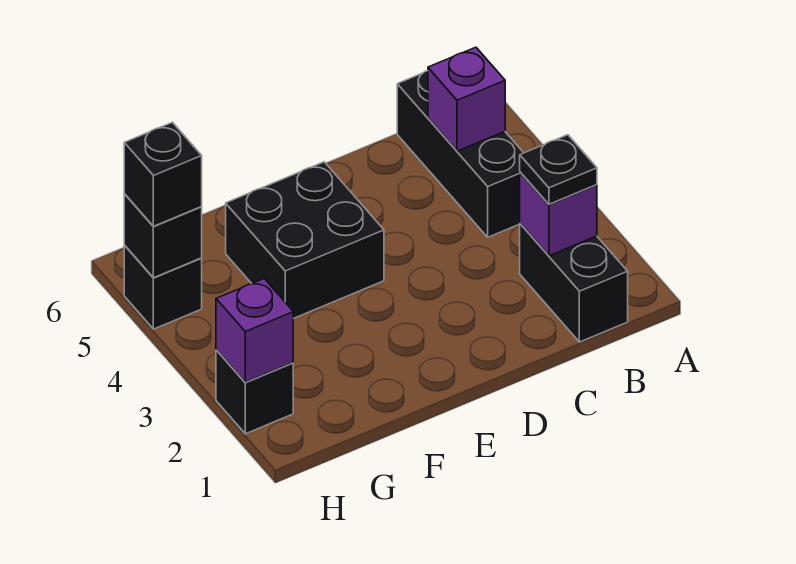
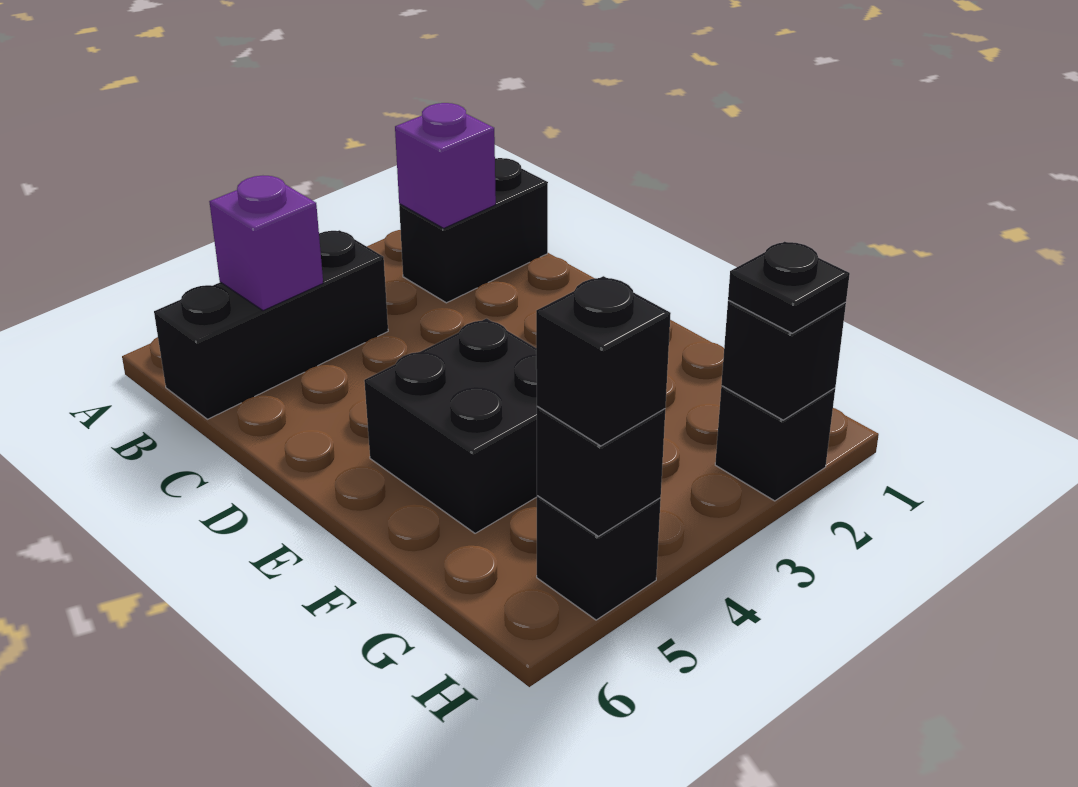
black plate B2 level 3 -> black plate H2 level 3
purple brick H2 level 2 -> black brick H2 level 2

